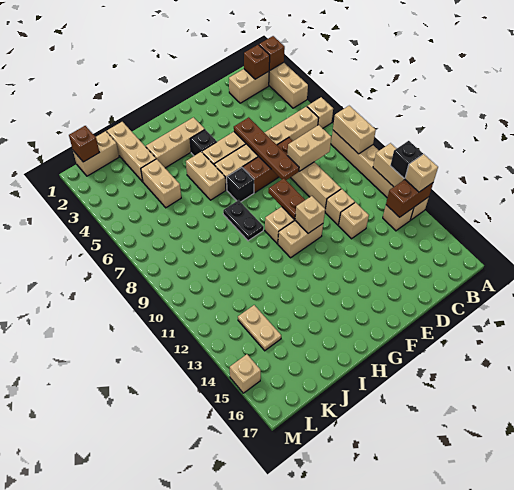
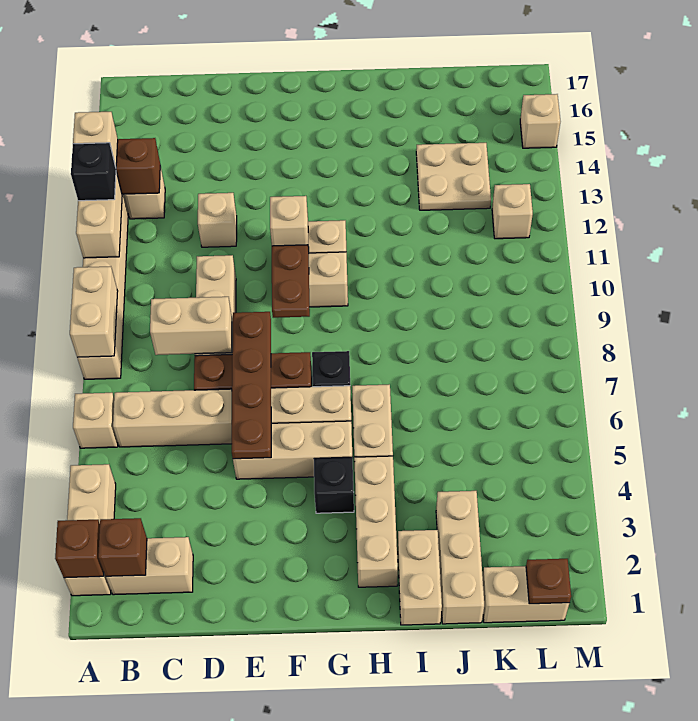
tan brick D11 level 1 -> tan brick L12 level 1
tan brick G3:I3 level 1 -> tan brick H2:H4 level 1
black plate H8:H9 level 1 -> none
tan brick J4:J5 level 1 -> tan brick I1:I2 level 1
tan plate K13:K14 level 1 -> tan plate J13:K14 level 1
brown brick L1 level 2 -> brown plate L1 level 2

